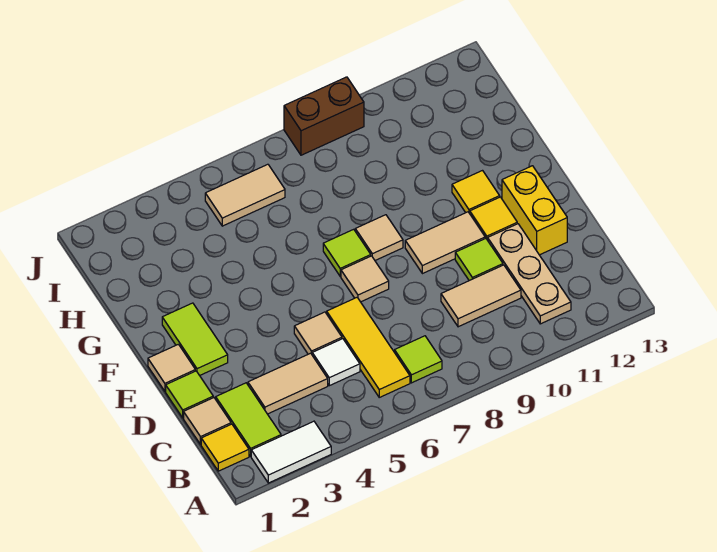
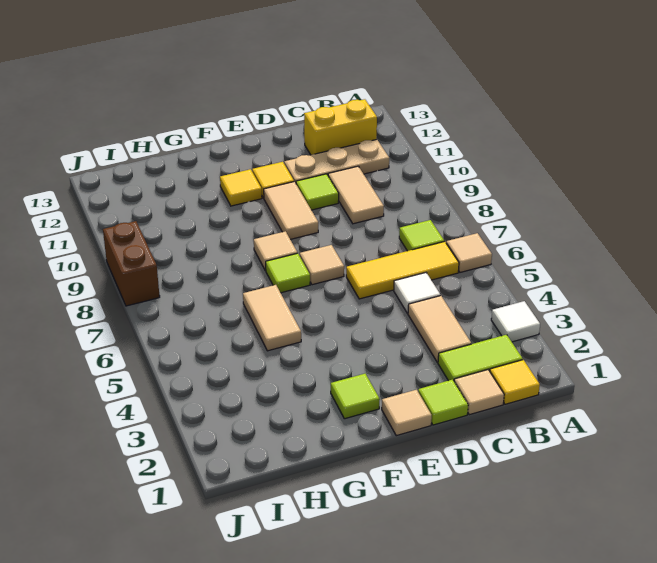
white tile A2:A3 level 1 -> white tile A3 level 1
tan tile D5 level 1 -> tan tile A6 level 1
yellow brick D12:E12 level 1 -> yellow brick B12:C12 level 1
lime tile E2:F2 level 1 -> lime tile F2 level 1
tan tile I5:I6 level 1 -> tan tile G5:G6 level 1

